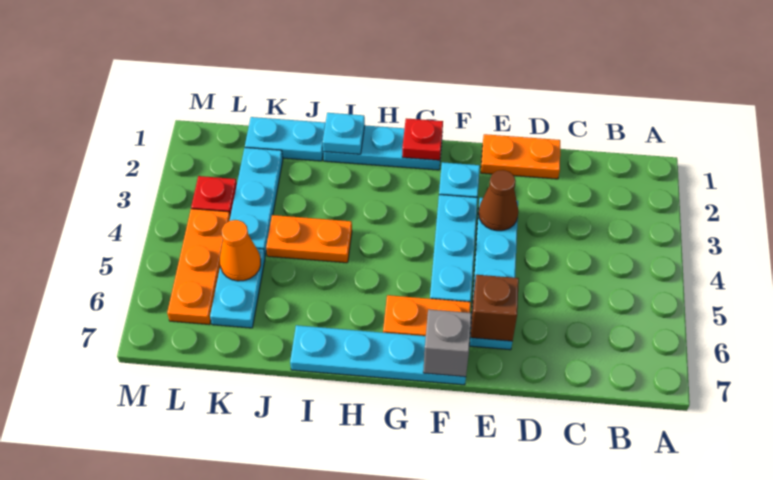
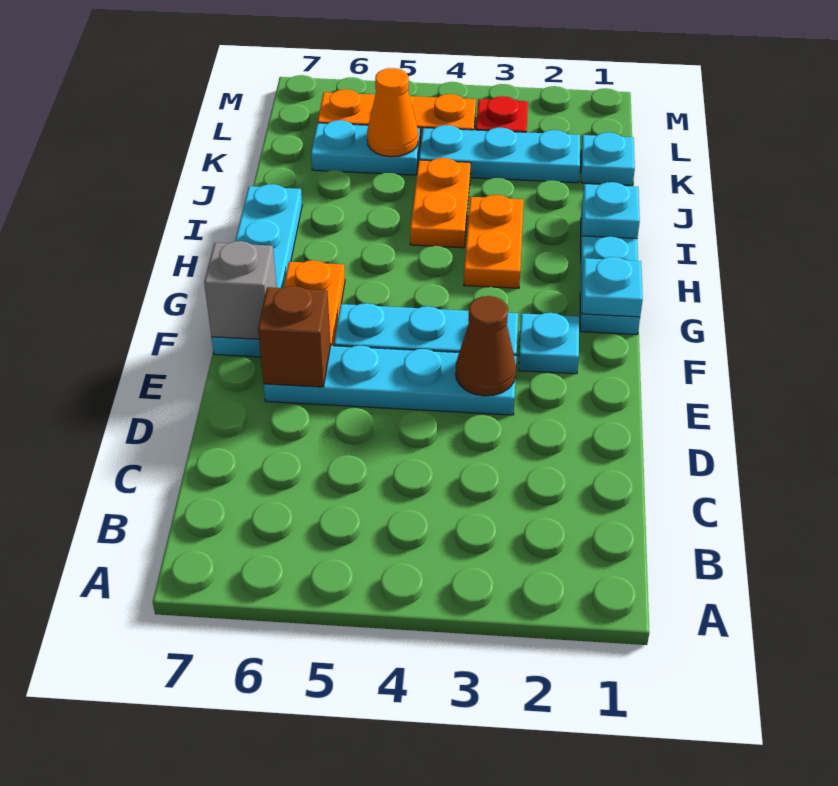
orange plate D1:E1 level 1 -> orange plate H3:I3 level 1
red plate G1 level 2 -> cyan plate G1 level 2
cyan plate J1:K1 level 1 -> cyan plate K1 level 1

